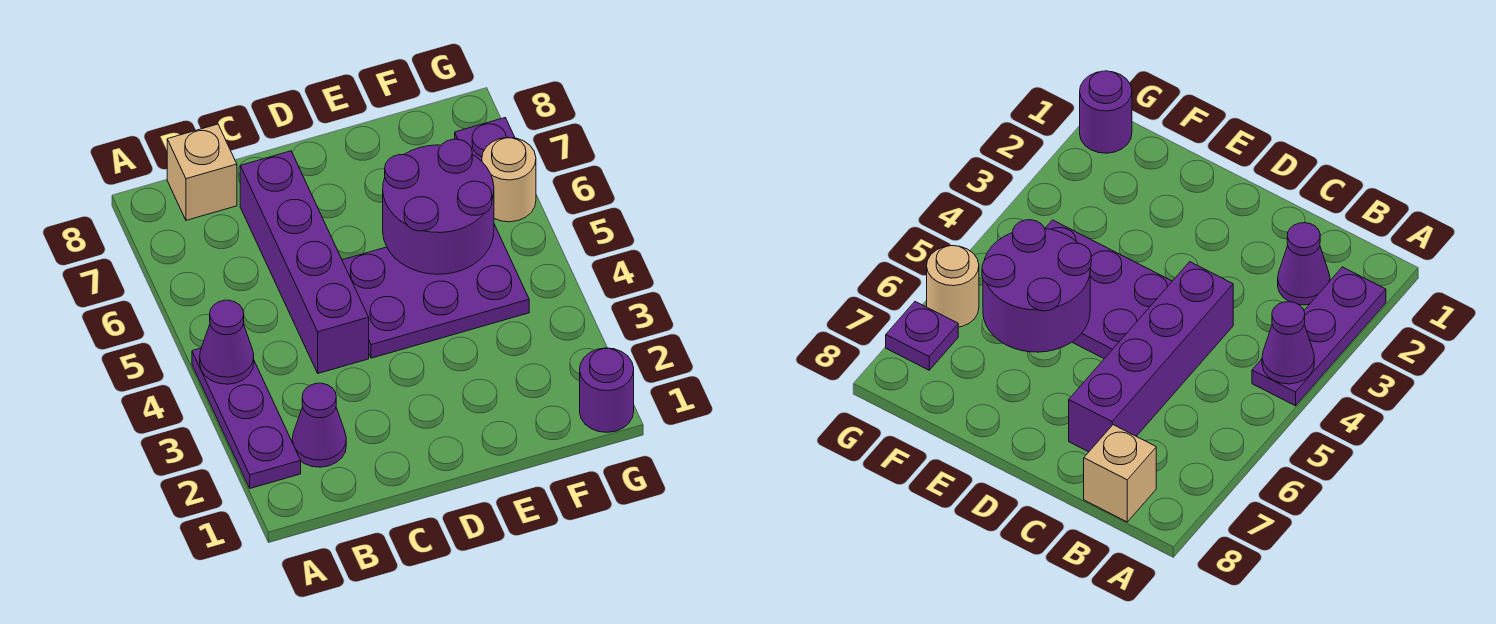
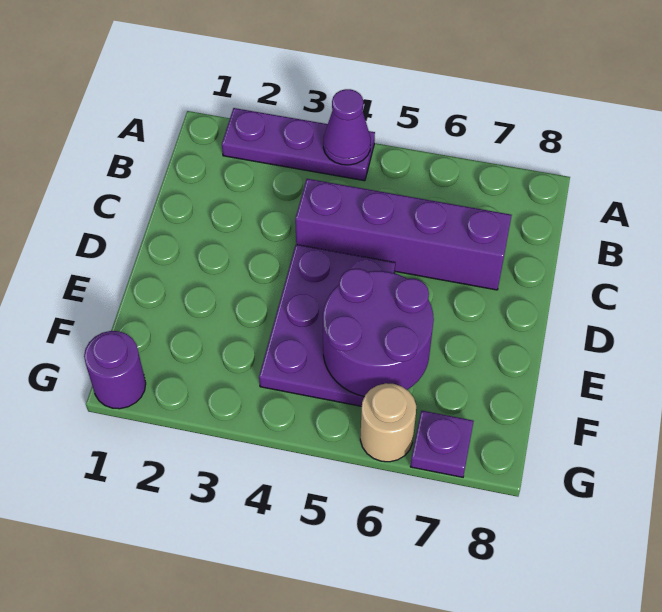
purple cone B2 level 1 -> none
tan brick B8 level 1 -> none

